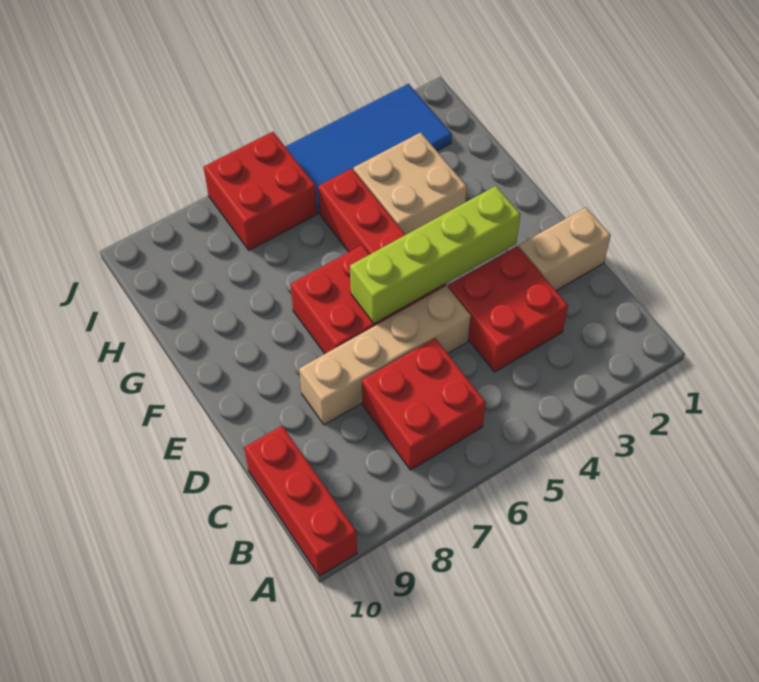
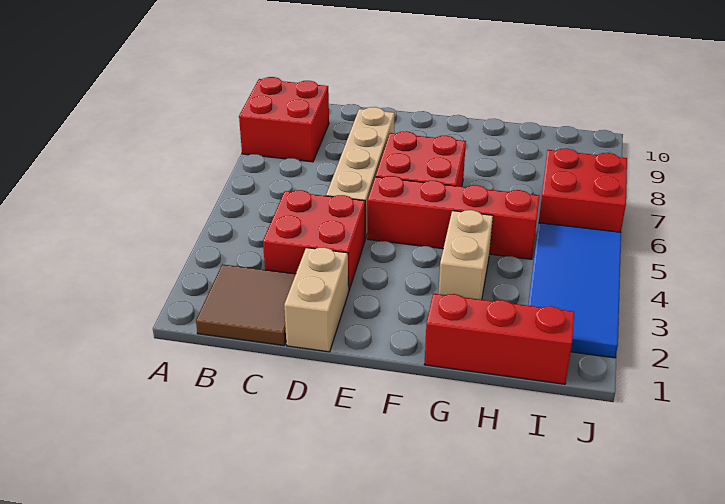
red brick A10:C10 level 1 -> red brick G1:I1 level 1
none -> brown tile B1:C2 level 1
red brick B6:C7 level 1 -> red brick A8:B9 level 1
lime brick E3:E6 level 2 -> none
tan brick G3:H4 level 1 -> tan brick G3:G4 level 1

